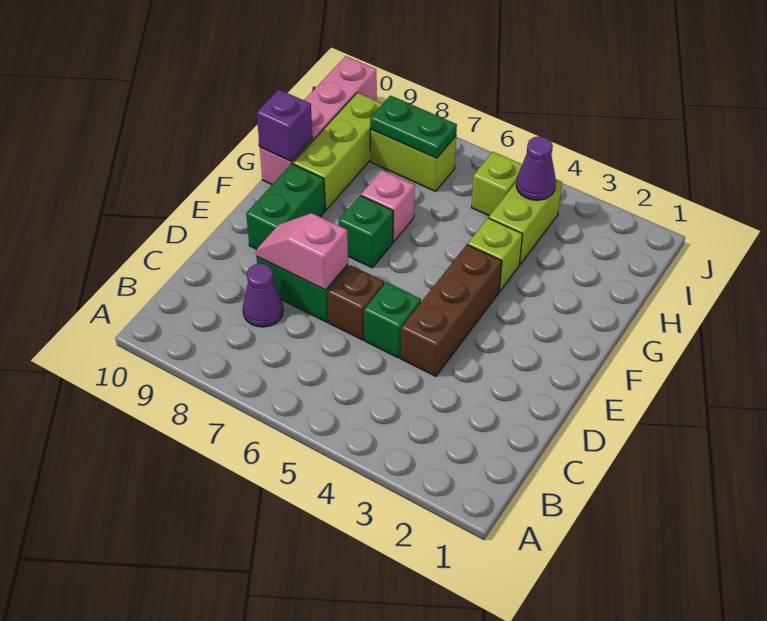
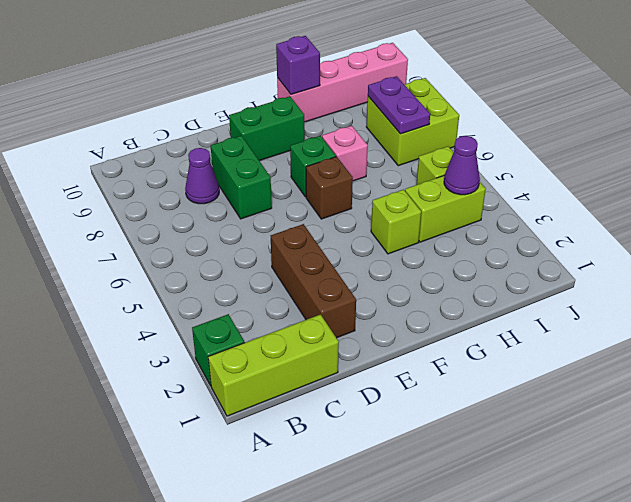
brown brick D4:F4 level 1 -> brown brick D2:D4 level 1
green brick D5 level 1 -> green brick A2 level 1
brown brick D6 level 1 -> brown brick F6 level 1
pink slope D7:D8 level 2 top 7 -> none
lime brick G9:I9 level 1 -> lime brick A1:C1 level 1
lime brick I7:I8 level 1 -> lime brick I7:J8 level 1
green plate I7:I8 level 2 -> purple plate I7:I8 level 2

